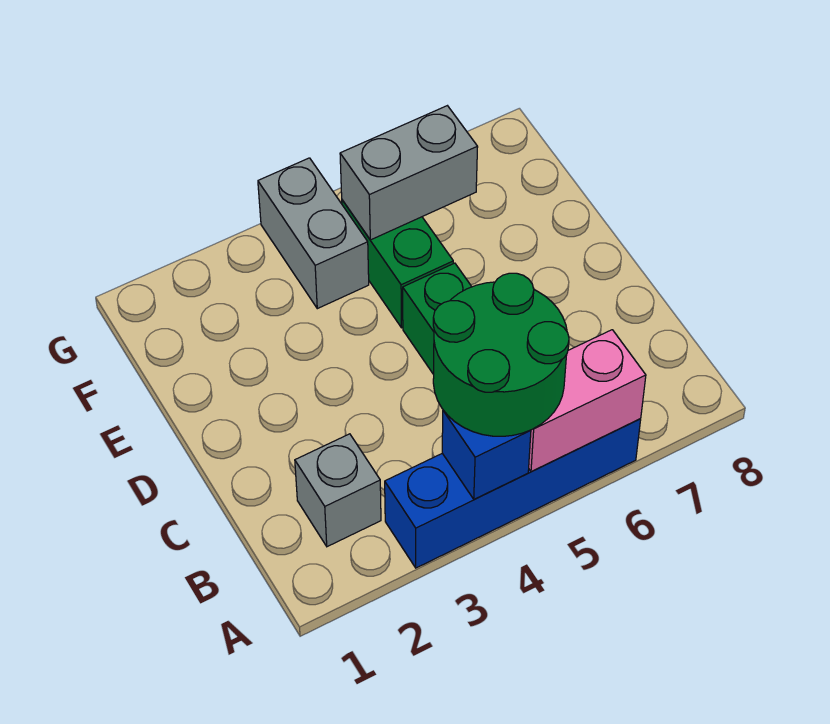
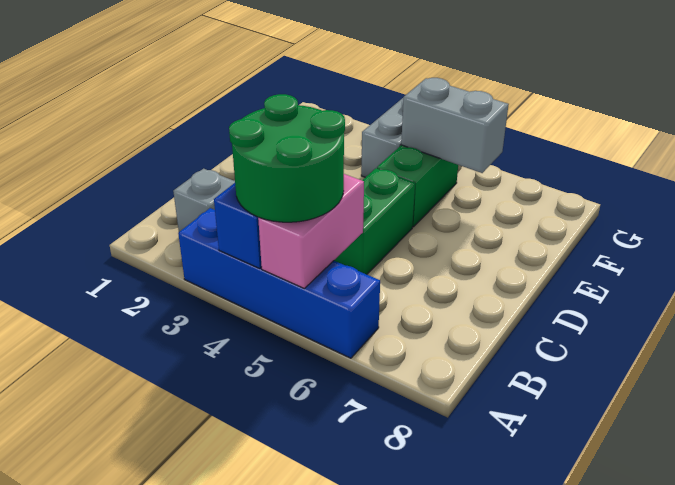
pink brick A5:A6 level 2 -> pink brick A5:B5 level 2

